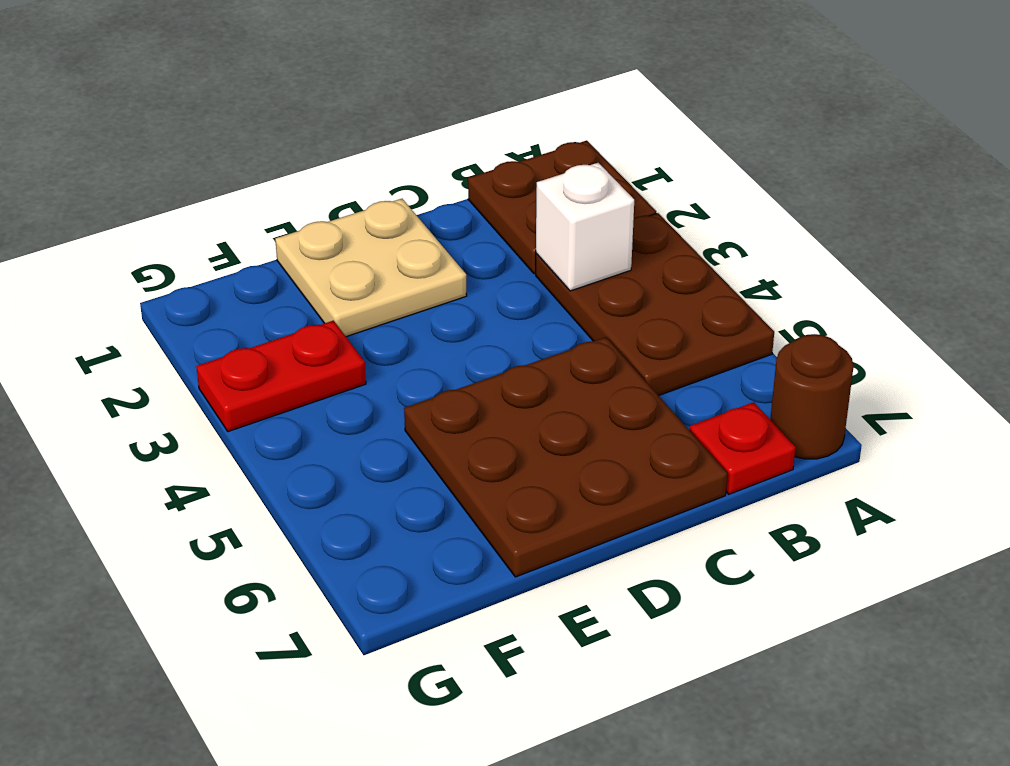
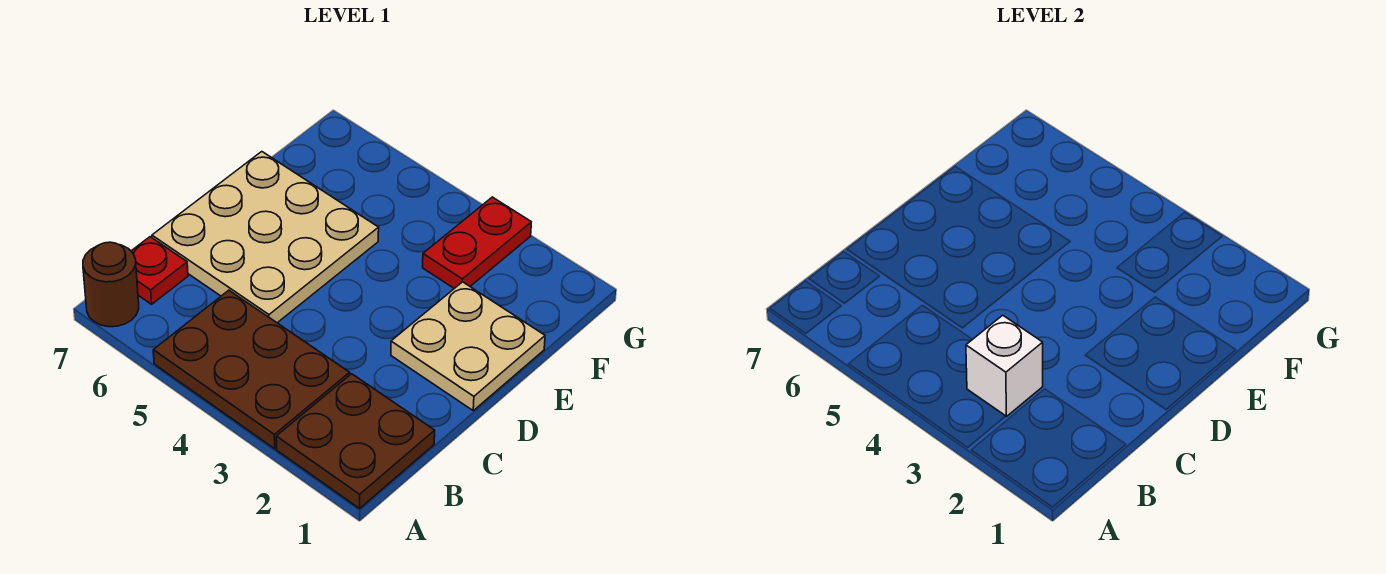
brown plate C5:E7 level 1 -> tan plate C5:E7 level 1

